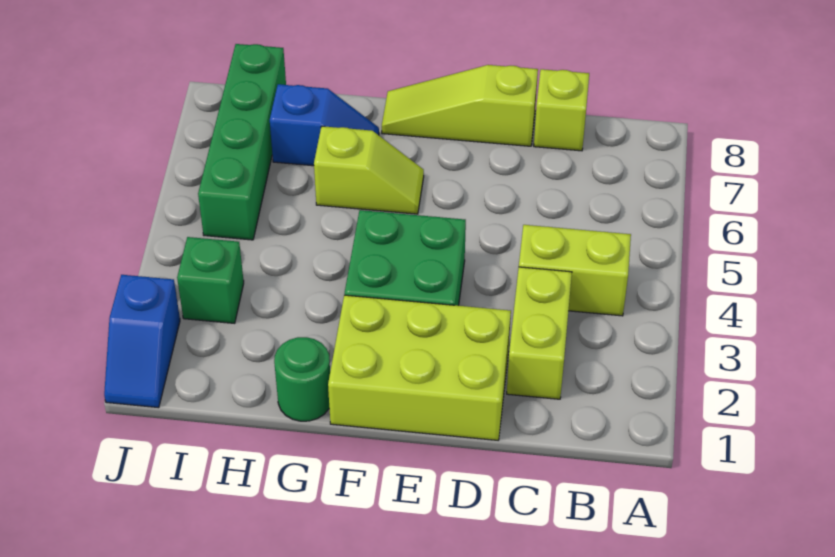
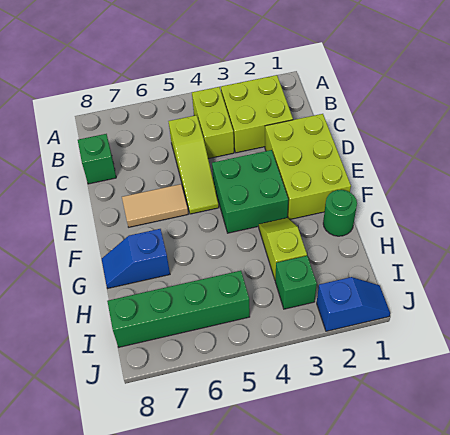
lime brick C2:C3 level 1 -> lime brick B2:C3 level 1
lime brick C8 level 1 -> green brick C8 level 1
lime slope D8:F8 level 1 top D -> lime slope C5:E5 level 1 top C
none -> tan tile E6:E7 level 1
lime slope F6:G6 level 1 top G -> lime slope G3:H3 level 1 top H
blue slope G7:H7 level 1 top H -> blue slope G7:G8 level 1 top 7

